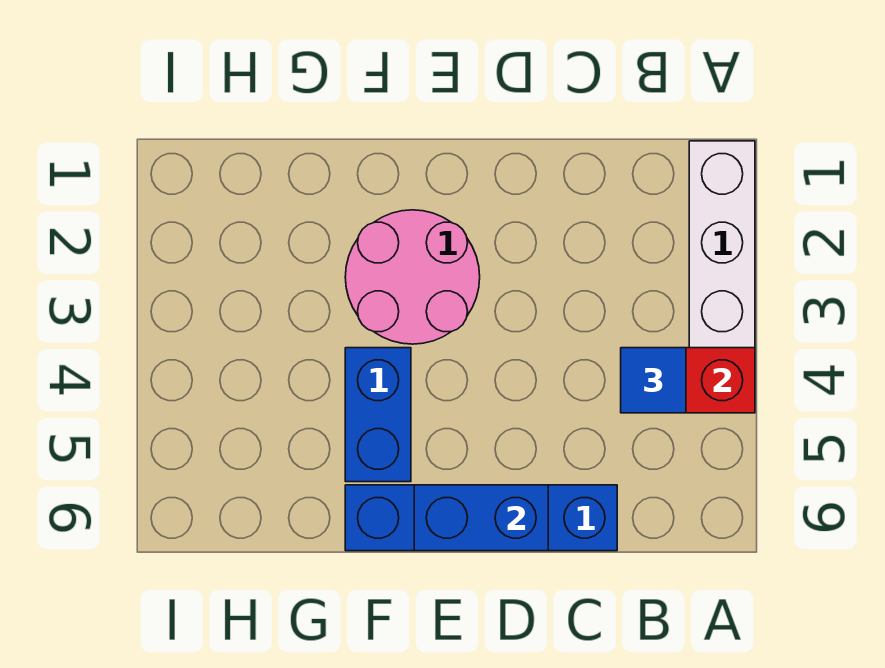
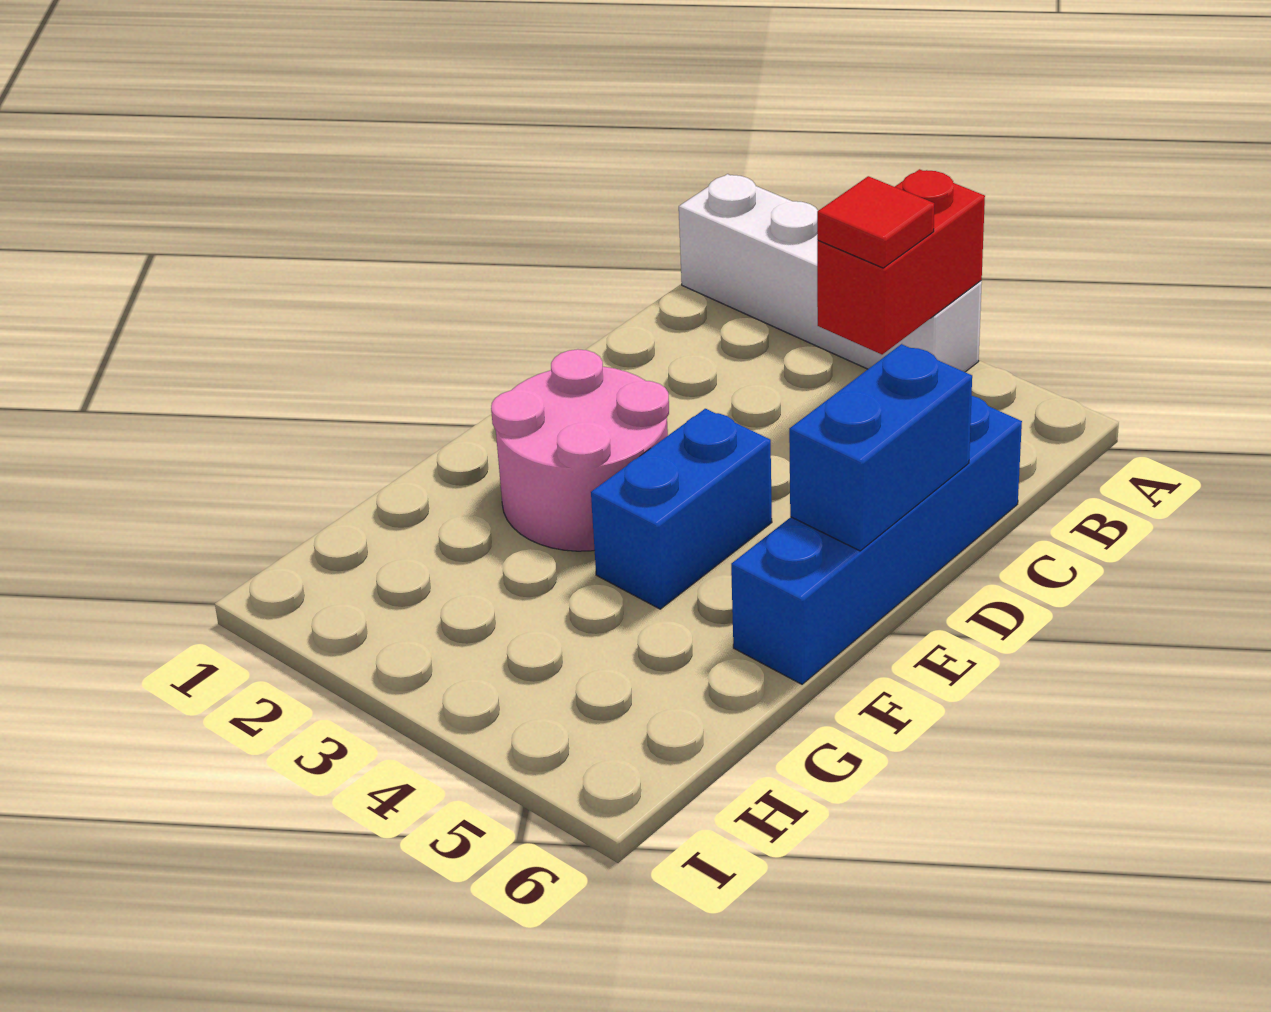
blue tile B4 level 3 -> red tile B4 level 3
blue brick F4:F5 level 1 -> blue brick E4:F4 level 1

